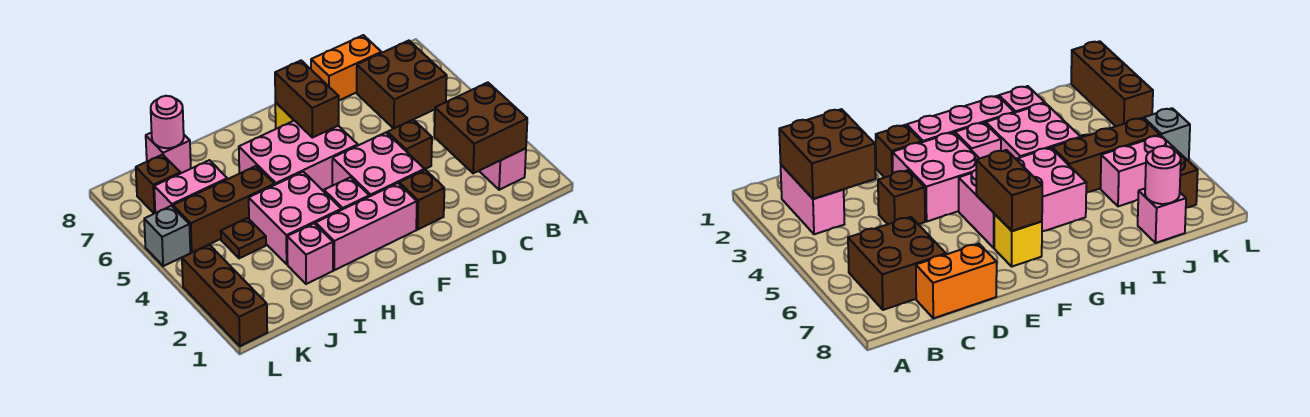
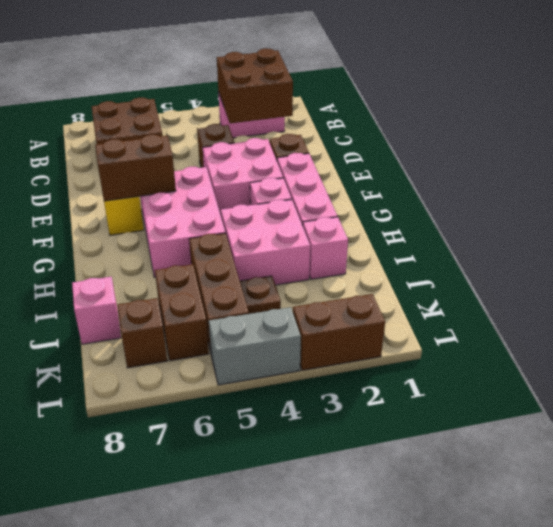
orange brick C8:D8 level 1 -> none
pink brick J6:K6 level 1 -> brown brick J6:K6 level 1
pink round brick J8 level 2 -> none
brown brick L1:L3 level 1 -> brown brick L2:L3 level 1
grey brick L5 level 1 -> grey brick L4:L5 level 1

